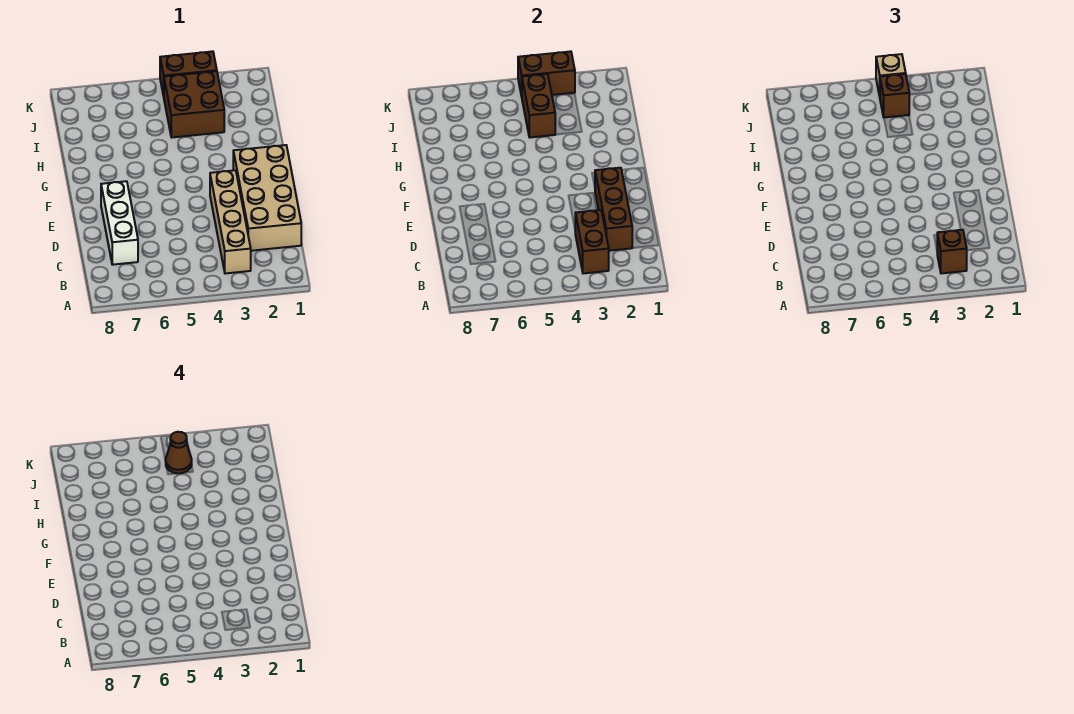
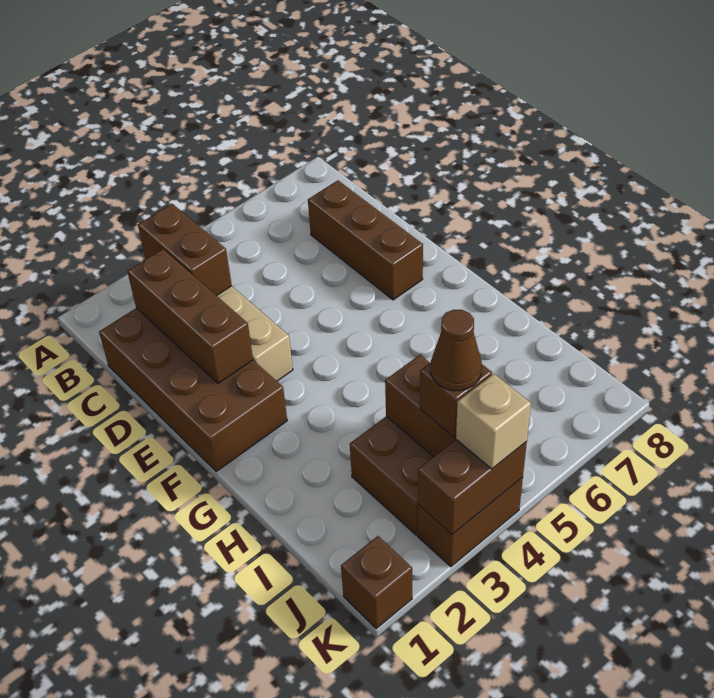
brown brick B3 level 3 -> brown brick K1 level 1
tan brick C1:F2 level 1 -> brown brick C1:F2 level 1
white brick C7:E7 level 1 -> brown brick C7:E7 level 1

